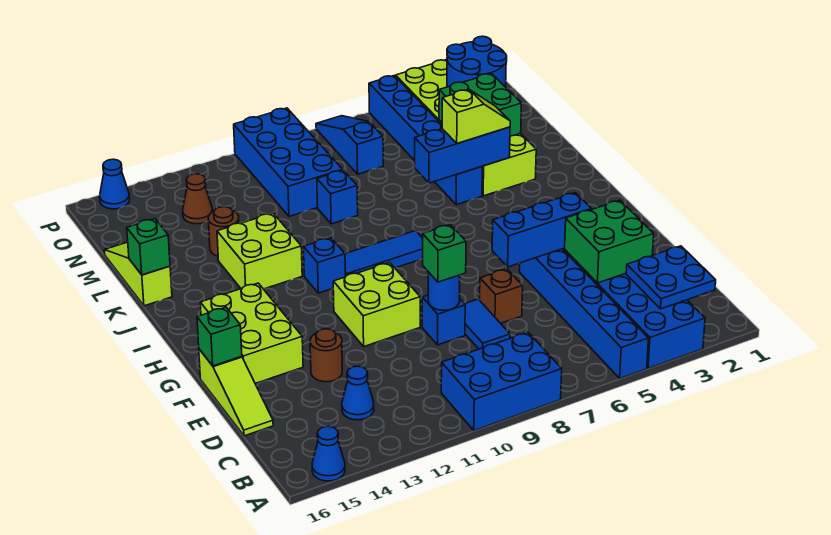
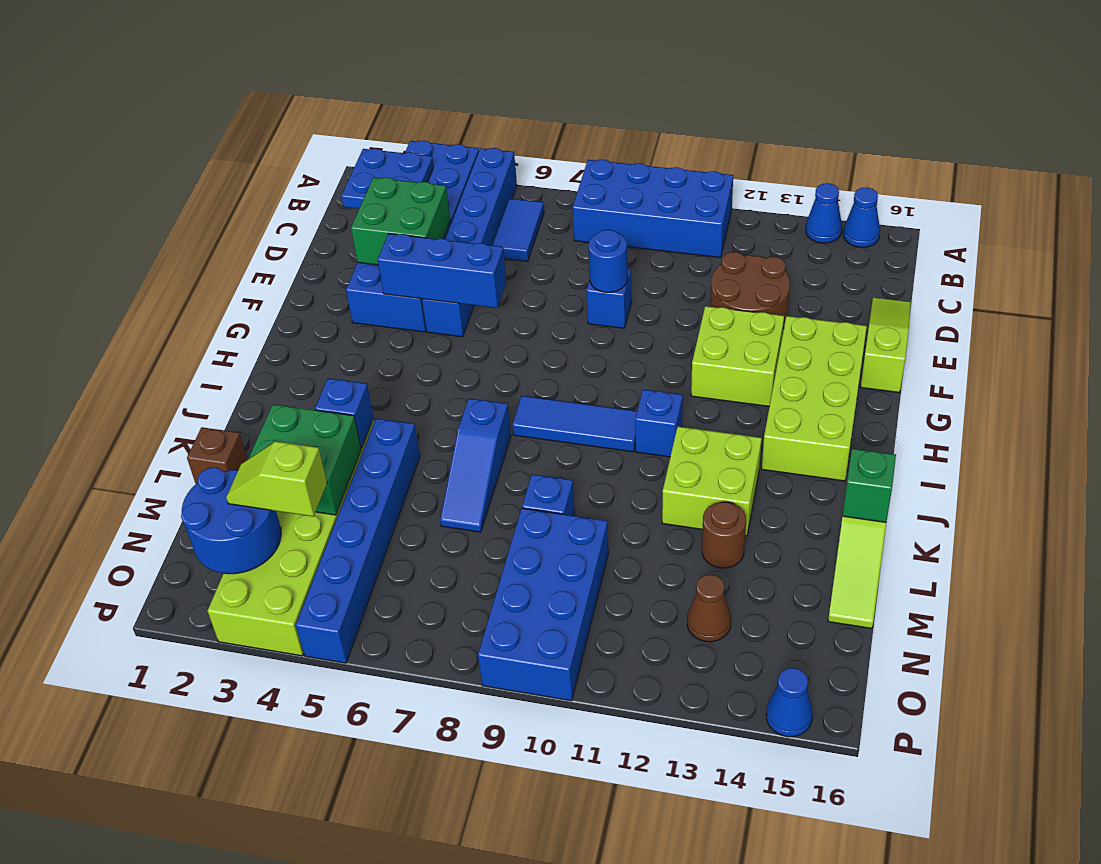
blue brick A8:B10 level 1 -> blue brick A8:B11 level 1
blue cone C13 level 1 -> blue cone A14 level 1
blue tile D8:E8 level 1 -> blue tile B6:C6 level 1
brown brick E7 level 1 -> brown brick L1 level 1
green brick E9 level 3 -> none
brown round brick E13 level 1 -> brown round brick D12:E13 level 1
lime brick F10:G11 level 1 -> lime brick F12:G13 level 1
lime brick F14:H15 level 1 -> lime brick F14:I15 level 1
green brick F16 level 2 -> none
blue brick K4:K6 level 2 -> blue brick K4 level 2
lime slope K4:K5 level 3 top 5 -> lime slope N3:N4 level 3 top 4
blue slope N7:P7 level 1 top N -> blue slope J7:L7 level 1 top J

